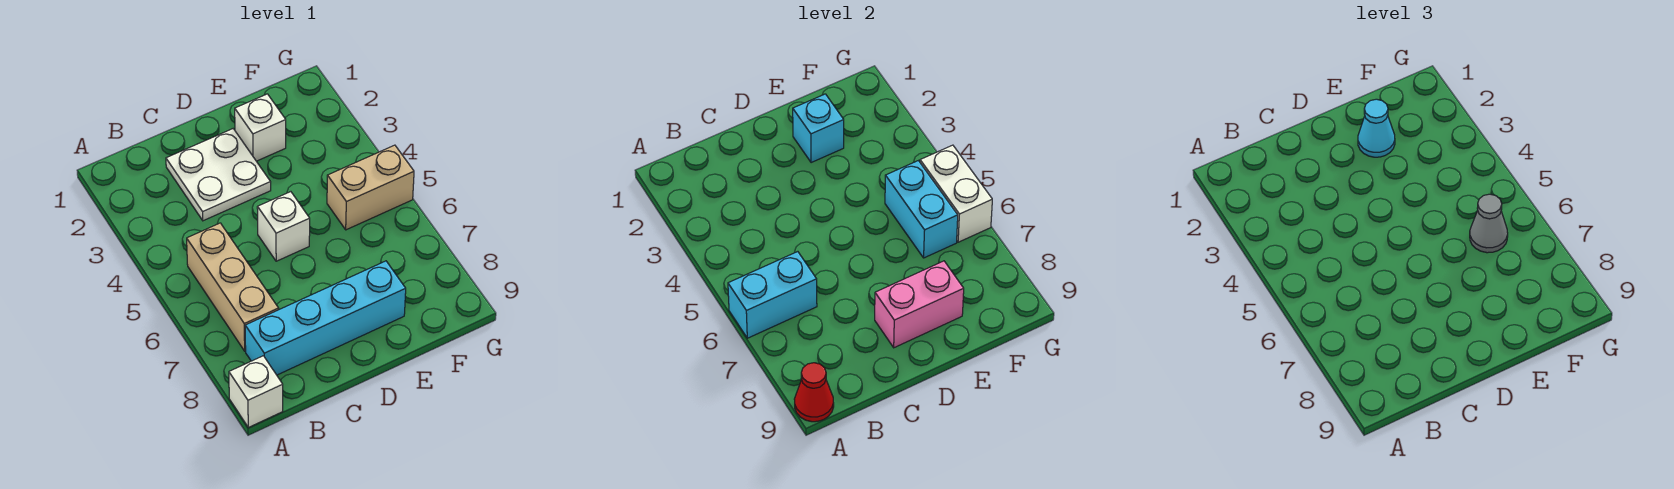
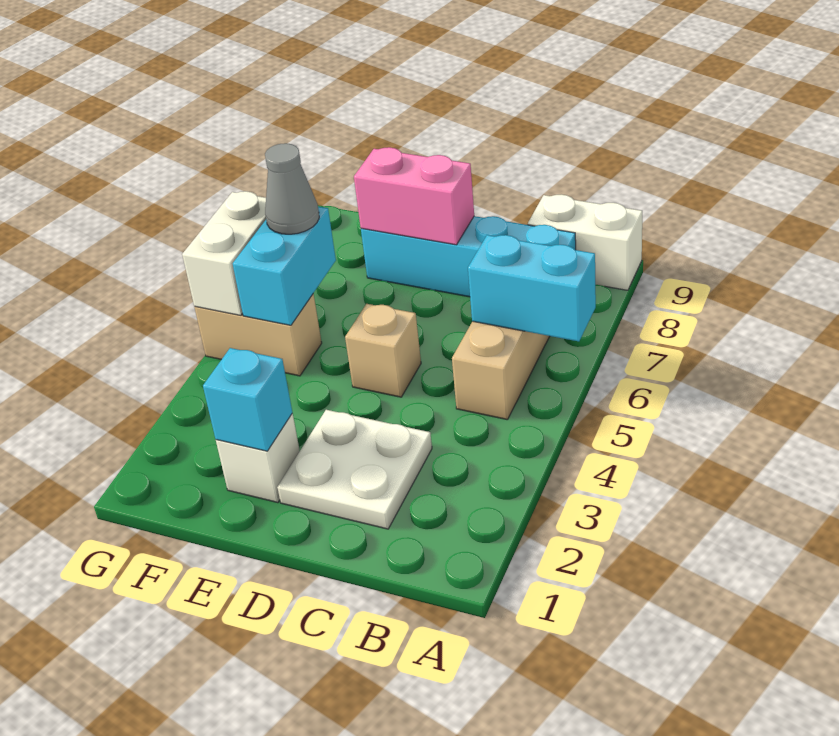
white brick A9 level 1 -> white brick A9:B9 level 1
red cone A9 level 2 -> none
white brick D5 level 1 -> tan brick D5 level 1
cyan cone E2 level 3 -> none

